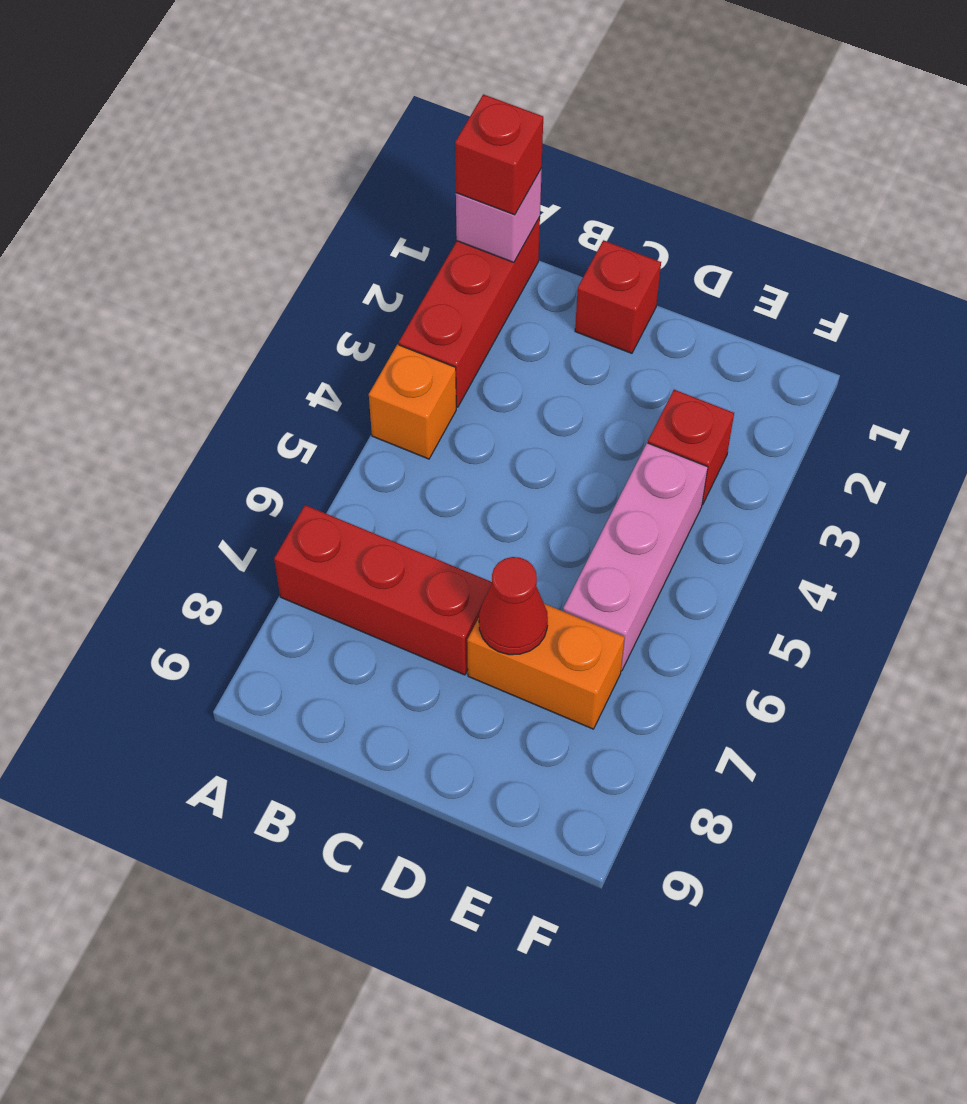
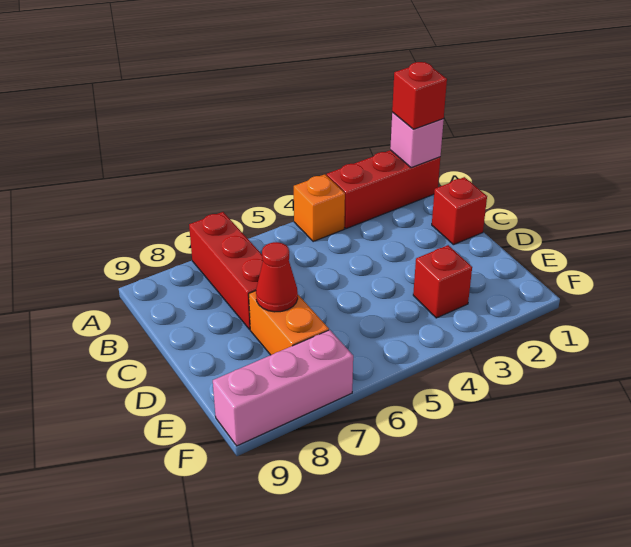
pink brick E4:E6 level 1 -> pink brick F7:F9 level 1

